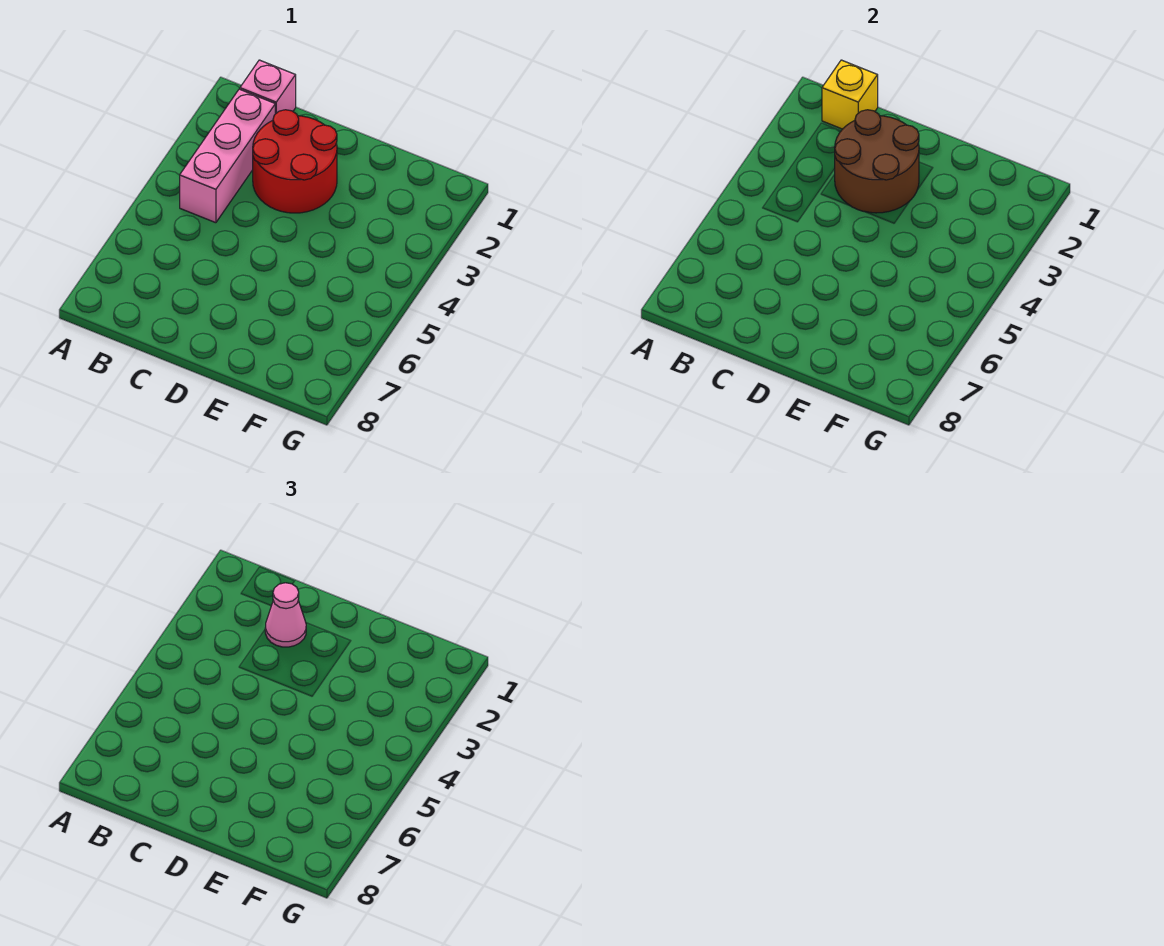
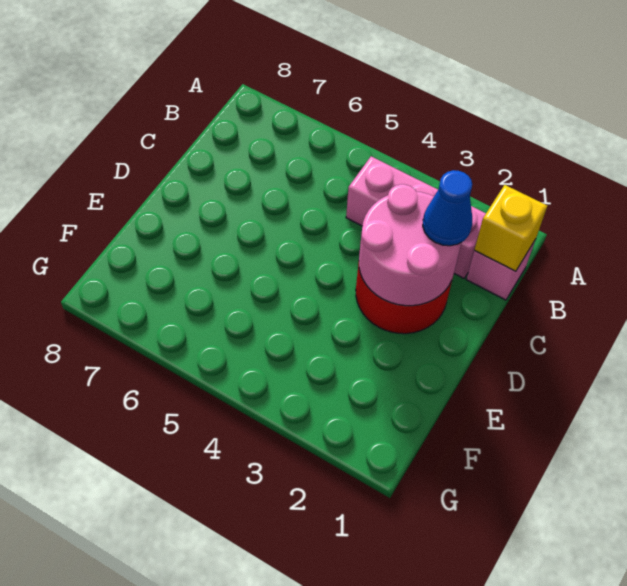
brown round brick C2:D3 level 2 -> pink round brick C2:D3 level 2
pink cone C2 level 3 -> blue cone C2 level 3

